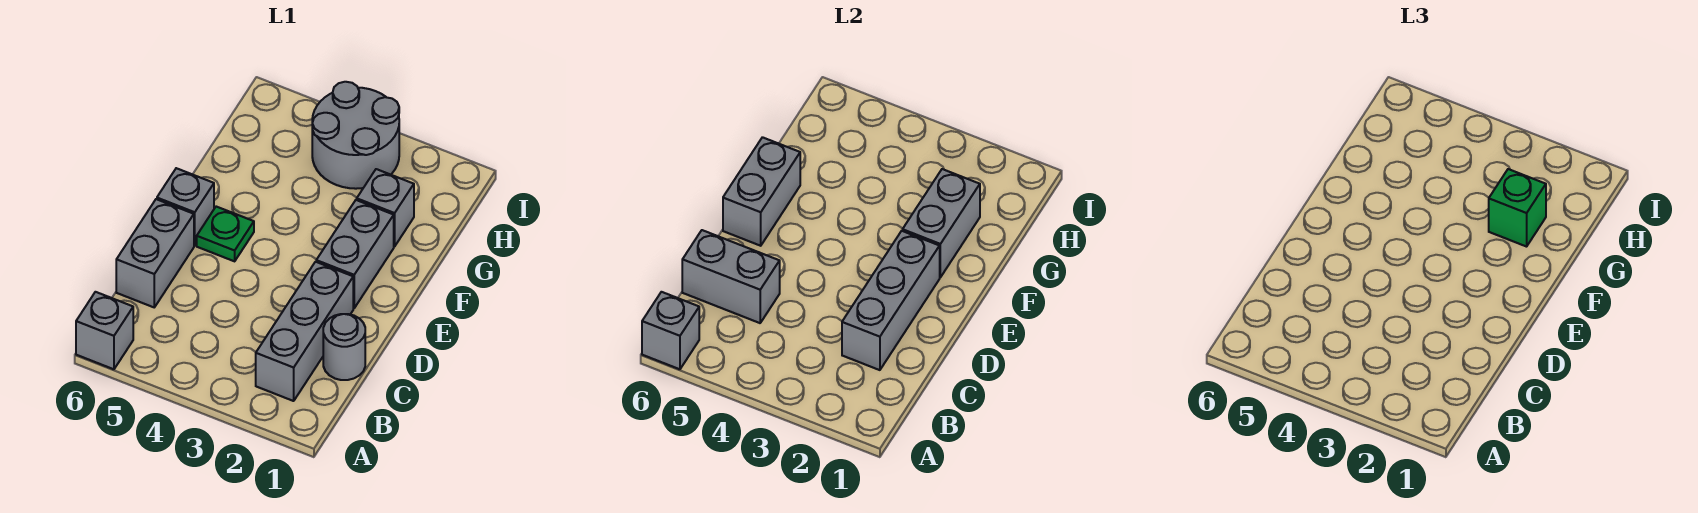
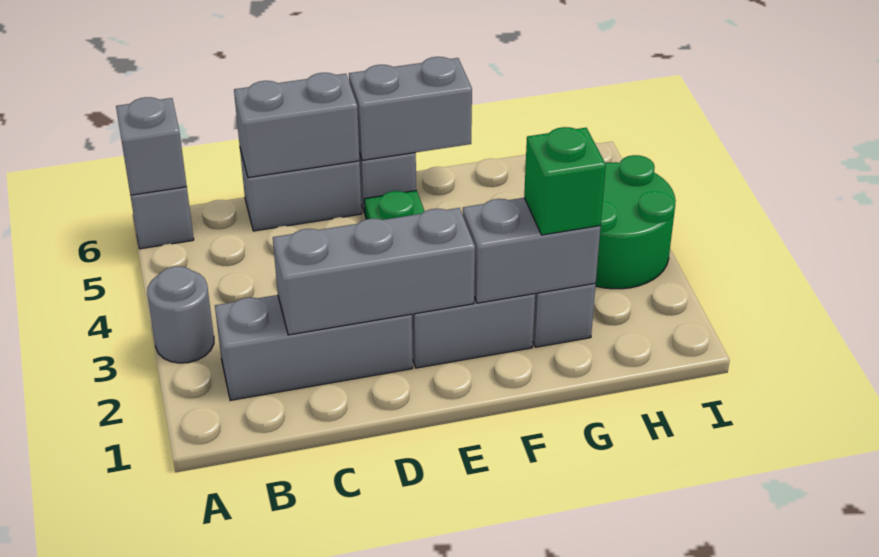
grey round brick C1 level 1 -> grey round brick A3 level 1
grey brick C5:C6 level 2 -> grey brick C6:D6 level 2
grey round brick H3:I4 level 1 -> green round brick H3:I4 level 1

